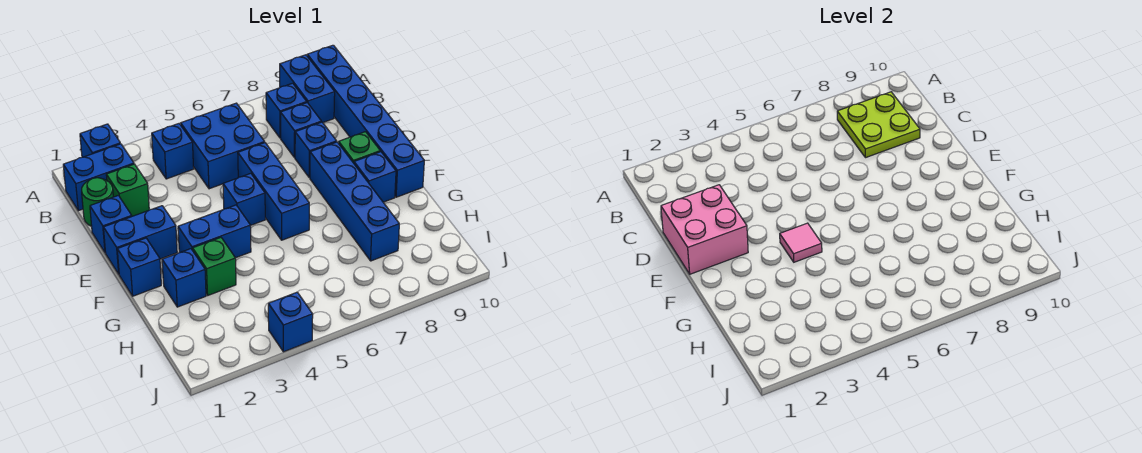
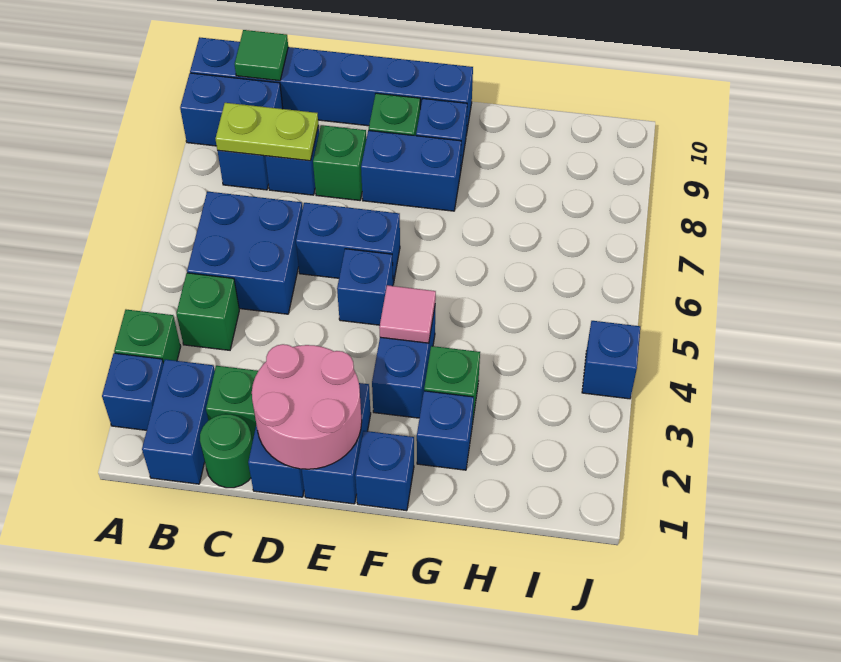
none -> green brick A3 level 1
blue brick B4 level 1 -> green brick B4 level 1
lime plate B8:C9 level 2 -> lime plate B8:C8 level 2
none -> green tile B10 level 2
pink brick D1:E2 level 2 -> pink round brick D1:E2 level 2
blue brick D6:F6 level 1 -> blue brick D6:E6 level 1
blue brick D8 level 1 -> green brick D8 level 1
blue brick E8:H8 level 1 -> blue brick E8:F8 level 1

